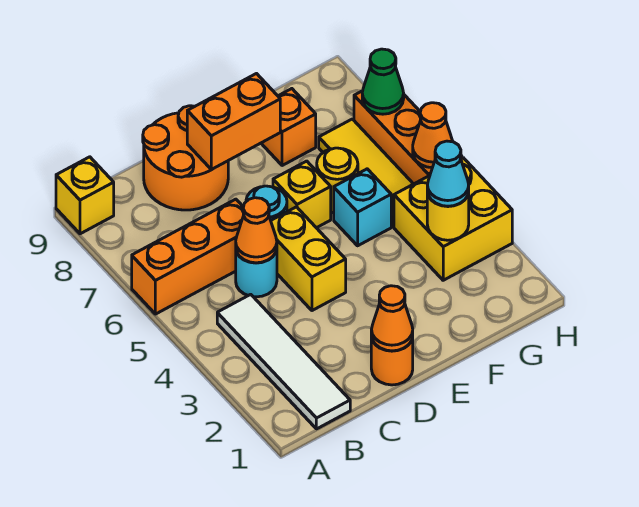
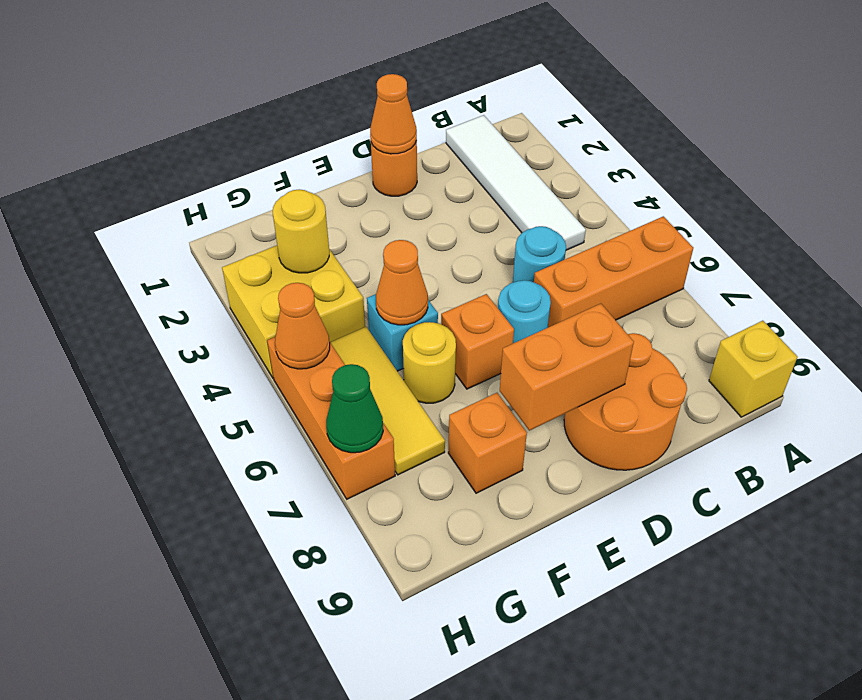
orange cone C5 level 2 -> orange cone F5 level 2
yellow brick D4:D5 level 1 -> none
yellow brick E6 level 1 -> orange brick E6 level 1
cyan cone G3 level 3 -> none

